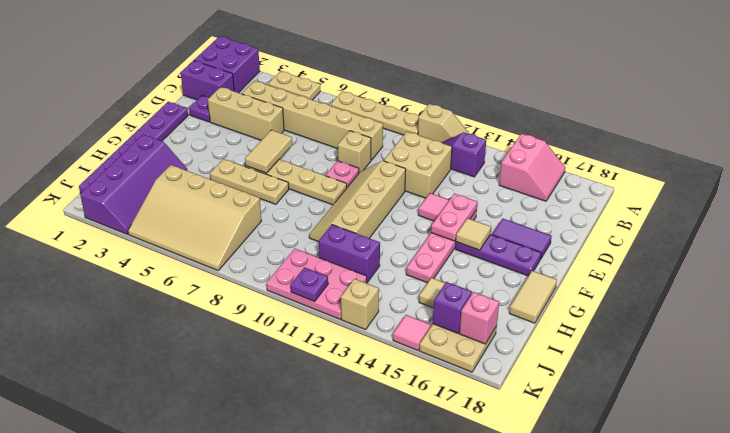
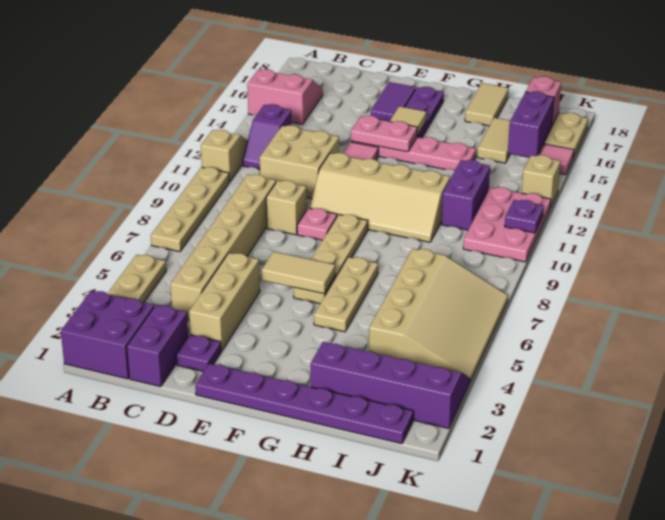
tan tile G18:H18 level 1 -> tan tile H17:H18 level 1
purple brick J16 level 2 -> purple brick J15:J16 level 2

